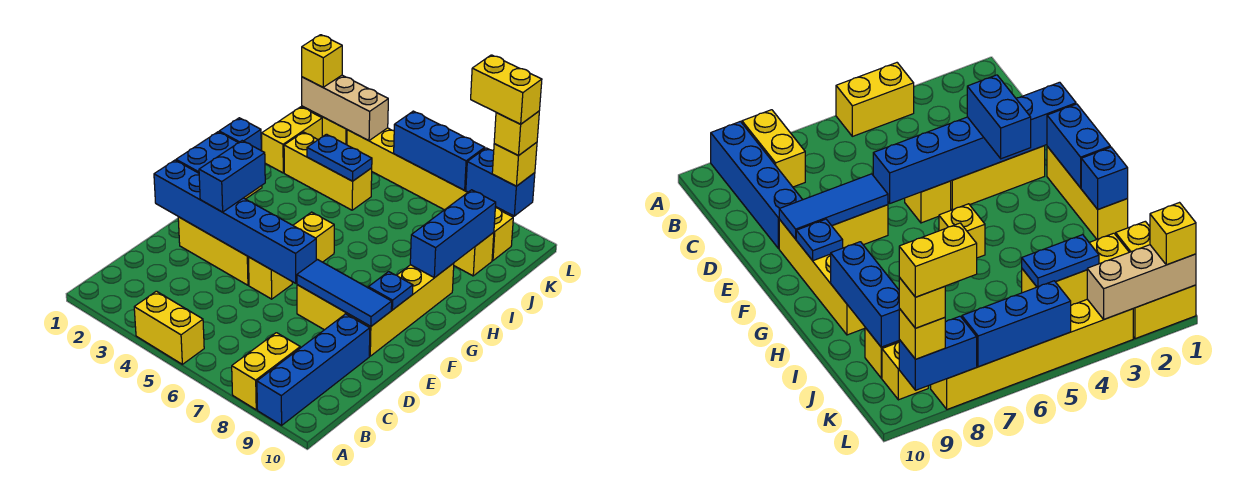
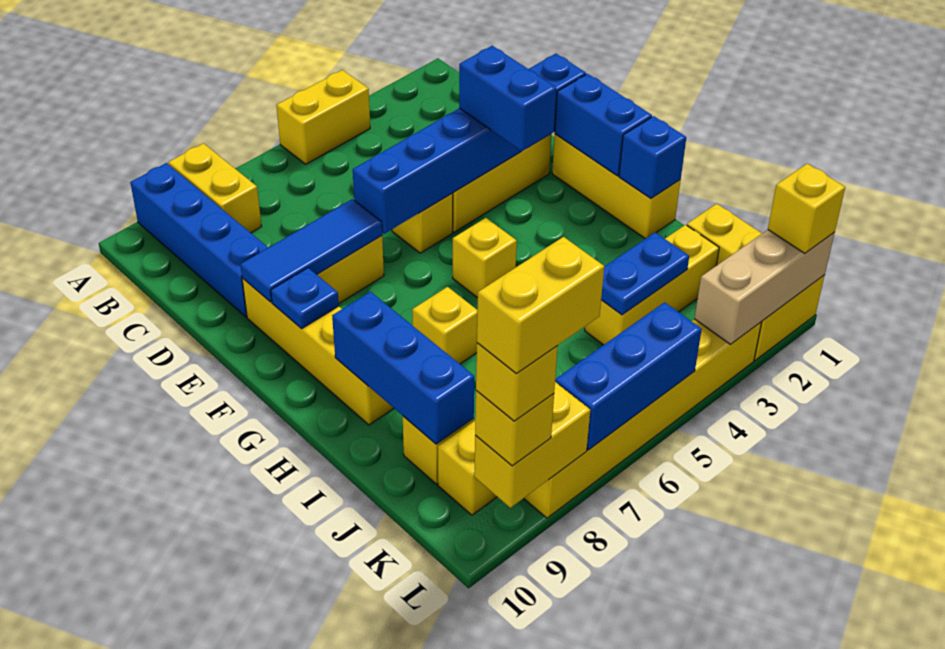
none -> yellow brick H7 level 1
blue brick L8:L9 level 2 -> yellow brick L8:L9 level 2

